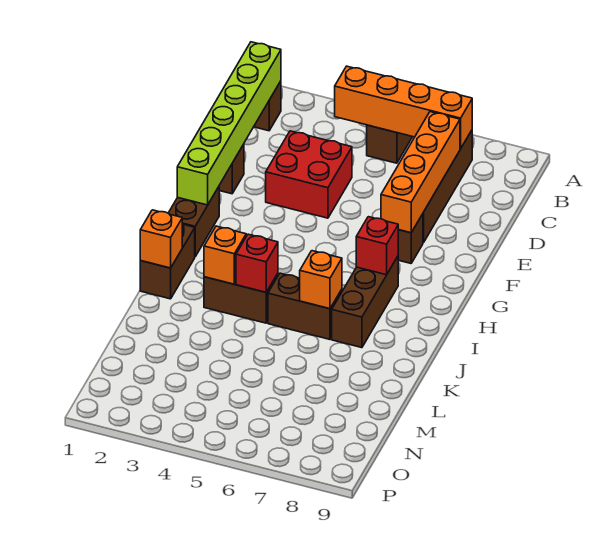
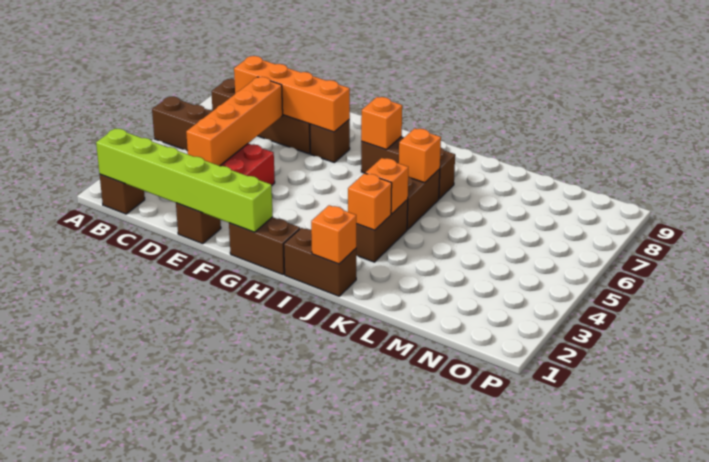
orange brick B4:B7 level 2 -> orange brick D3:D6 level 2
red brick H7 level 2 -> orange brick H7 level 2
red brick J4 level 2 -> orange brick J4 level 2

